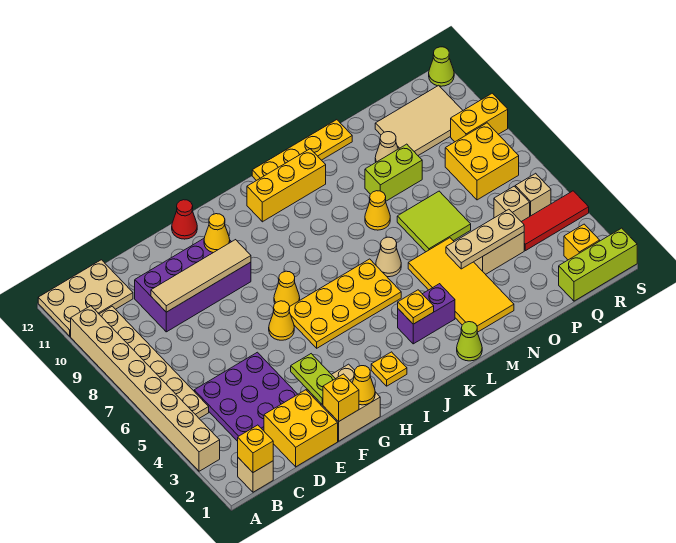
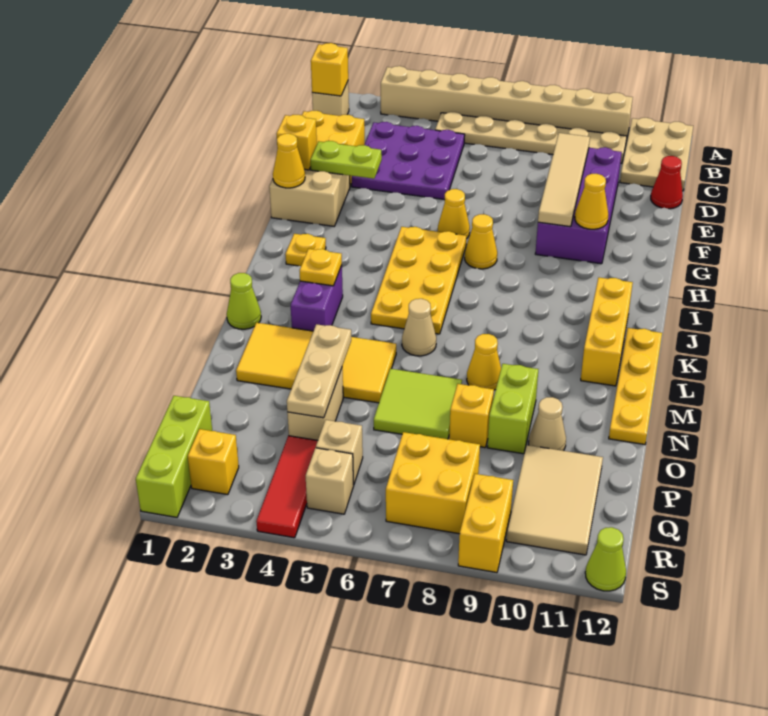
red cone G12 level 1 -> red cone D12 level 1
none -> yellow brick O8 level 1

